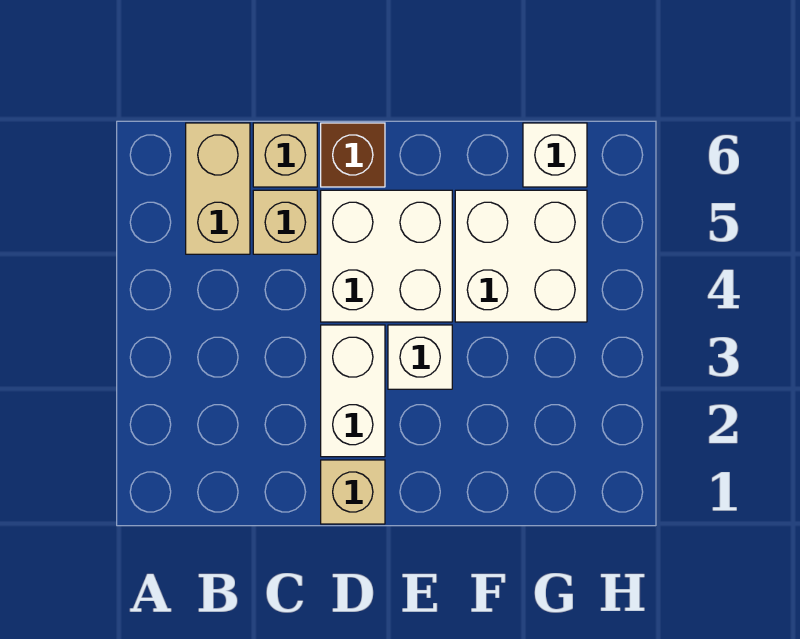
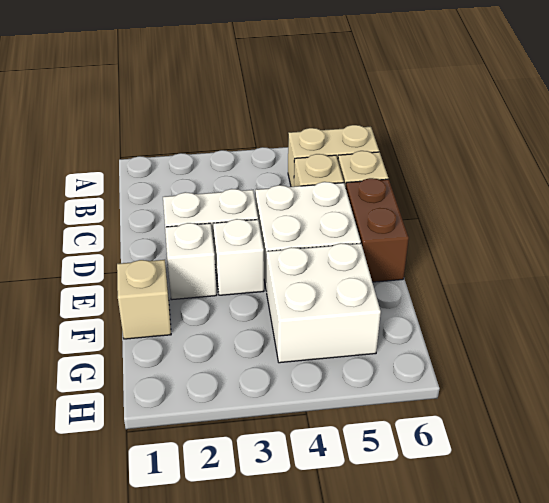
tan brick D1 level 1 -> tan brick F1 level 1
brown brick D6 level 1 -> brown brick D6:E6 level 1
white brick G6 level 1 -> white brick E2 level 1

